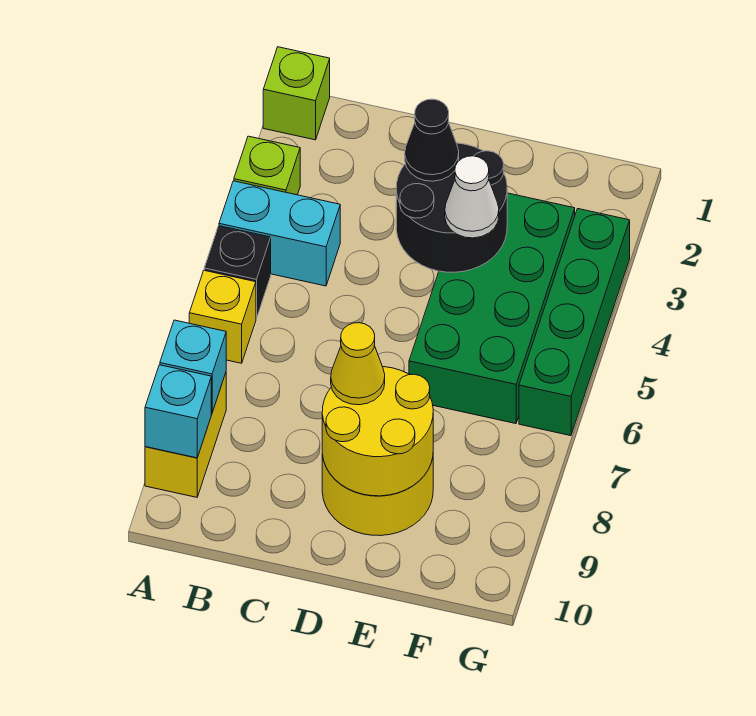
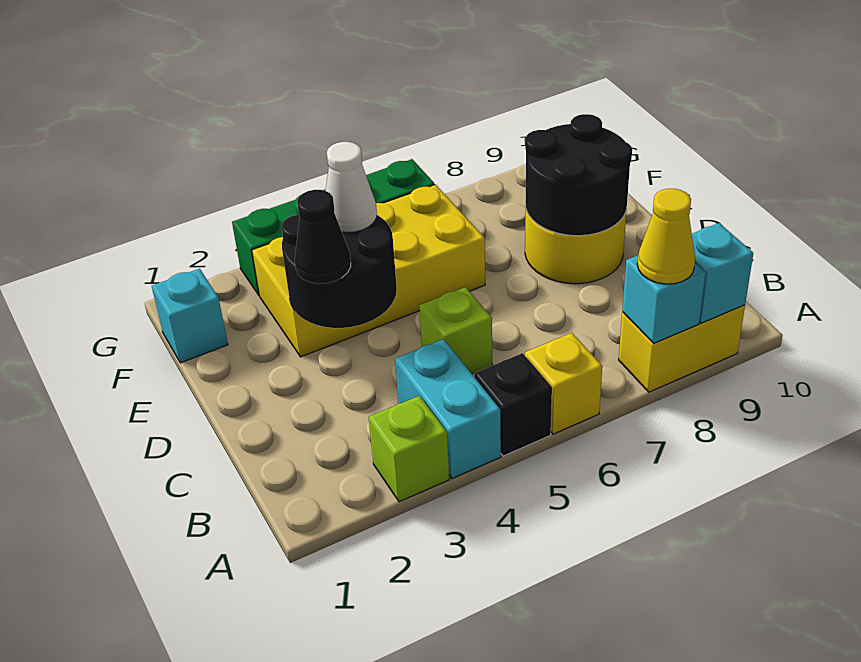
lime brick A1 level 1 -> lime brick C5 level 1
yellow round brick D8:E9 level 2 -> black round brick D8:E9 level 2
yellow cone D8 level 3 -> yellow cone A8 level 3
green brick E3:F6 level 1 -> yellow brick E3:F6 level 1
none -> cyan brick F1 level 1

